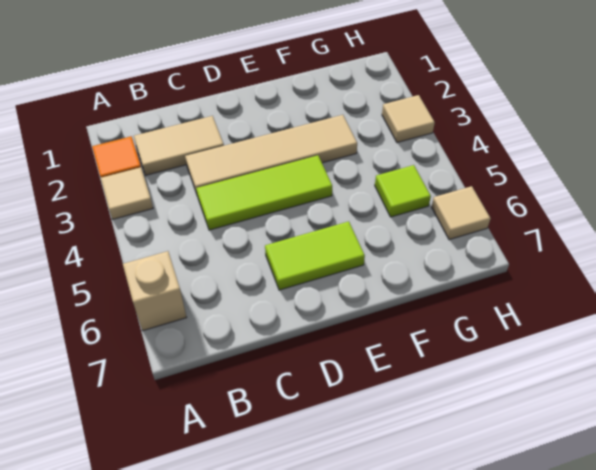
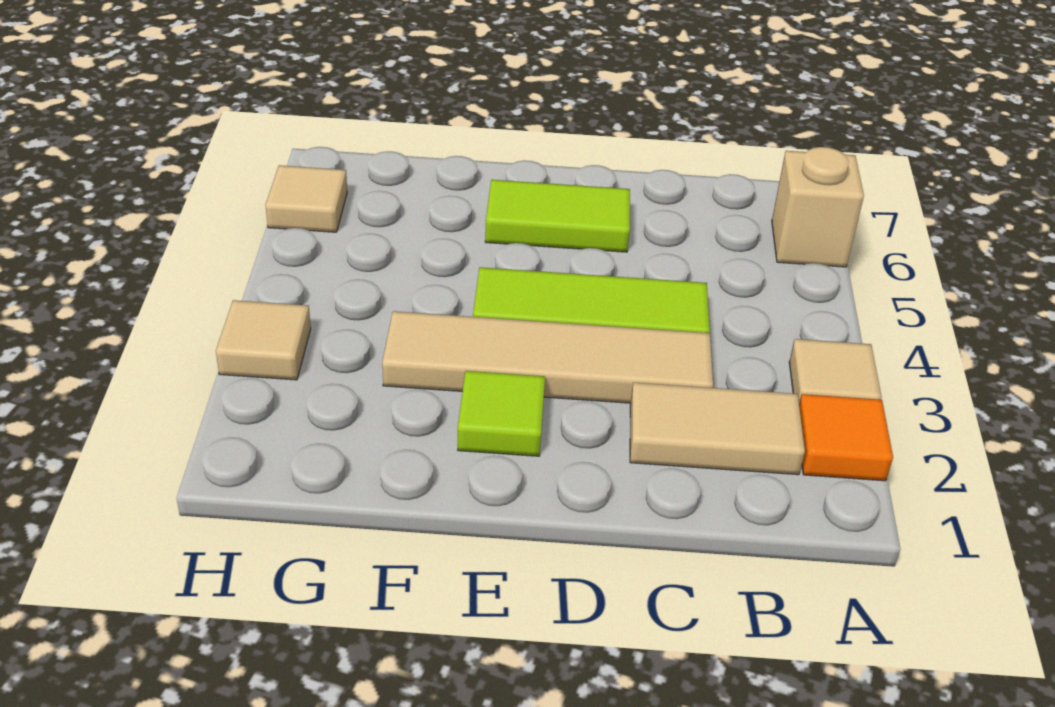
lime tile G5 level 1 -> lime tile E2 level 1

